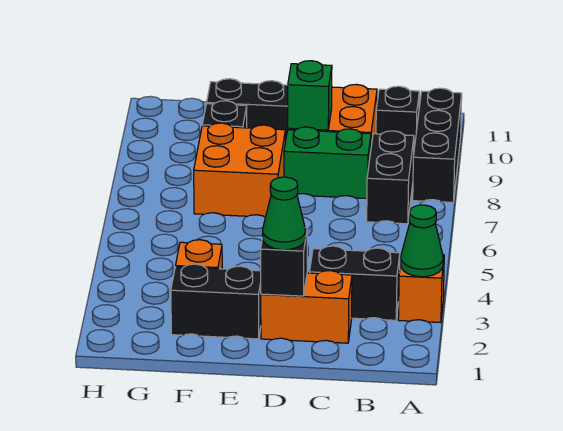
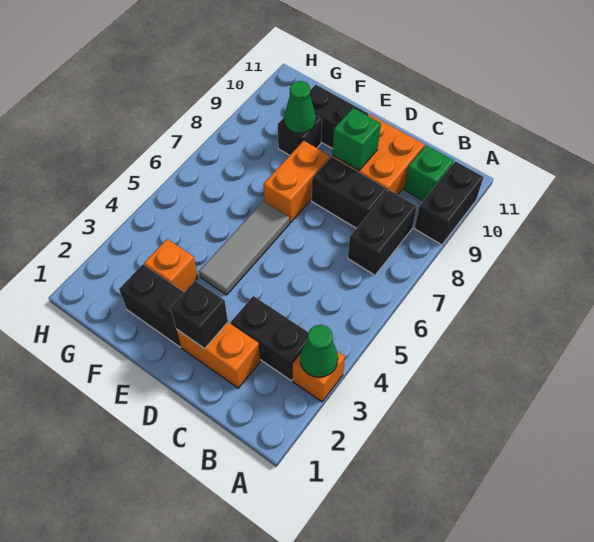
black brick A8:A10 level 1 -> black brick A9:A10 level 1
black brick B10 level 1 -> green brick B10 level 1
green brick C8:D8 level 1 -> black brick C8:D8 level 1
green cone D2 level 3 -> green cone F9 level 2
none -> grey tile E4:E6 level 1
orange brick E7:F8 level 1 -> orange brick E7:E8 level 1

